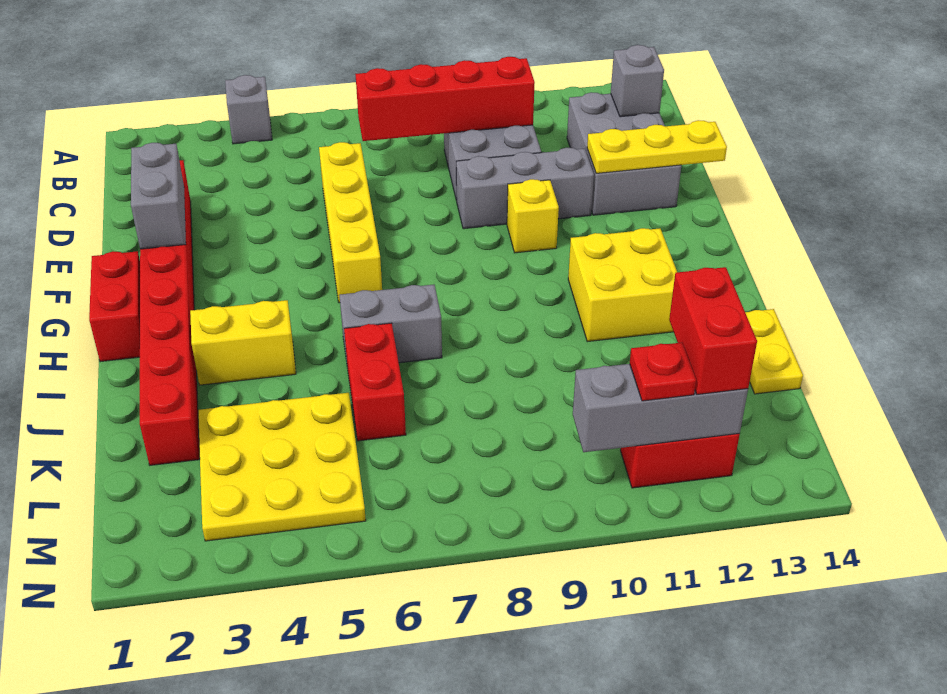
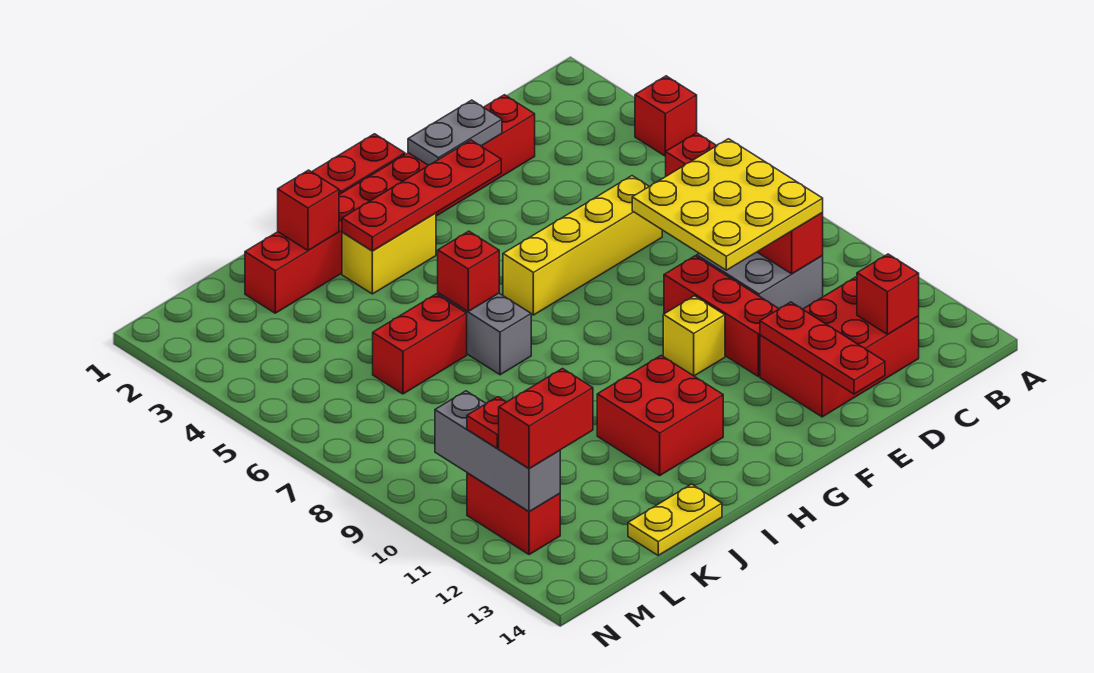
grey brick A4 level 1 -> red brick A4 level 1
grey brick C12:E13 level 1 -> red brick C12:E13 level 1
grey brick C13 level 2 -> red brick C13 level 2
grey brick E2:F2 level 2 -> grey plate E2:F2 level 2
grey brick E9:E11 level 1 -> red brick E9:E11 level 1
yellow plate E12:E14 level 2 -> red plate E12:E14 level 2
none -> red plate F3:I3 level 2
yellow brick H11:I12 level 1 -> red brick H11:I12 level 1
yellow brick I3:I4 level 1 -> yellow brick H3:I3 level 1
none -> red brick I6 level 2
none -> red brick J2 level 2
yellow plate K3:M5 level 1 -> yellow plate C8:E10 level 3

